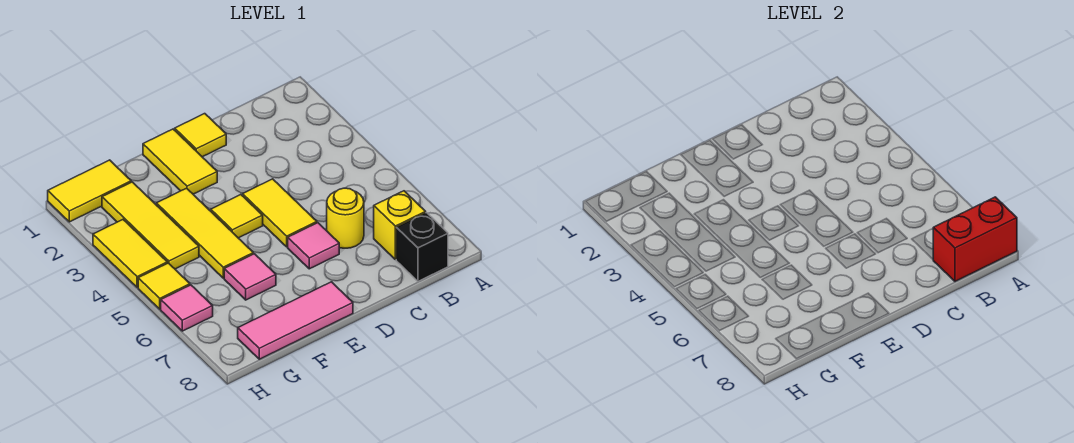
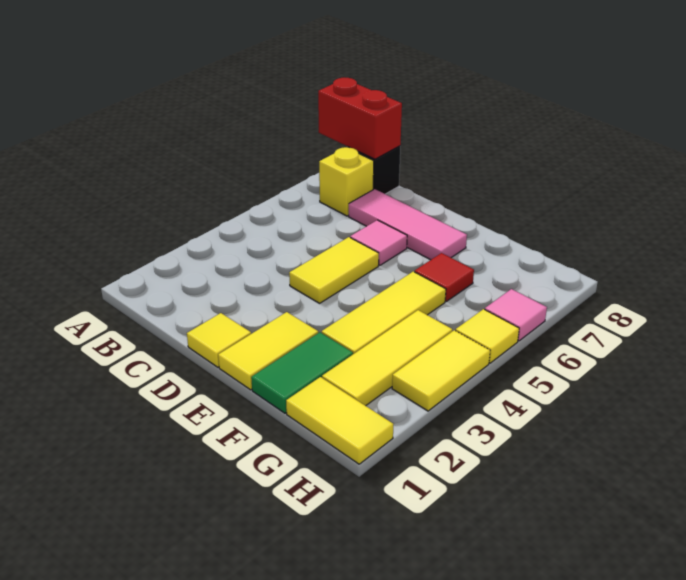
yellow round brick C6 level 1 -> none
yellow tile E4 level 1 -> none
pink tile E8:G8 level 1 -> pink tile C7:E7 level 1
none -> green tile F1:F2 level 1
pink tile F6 level 1 -> red tile F6 level 1

